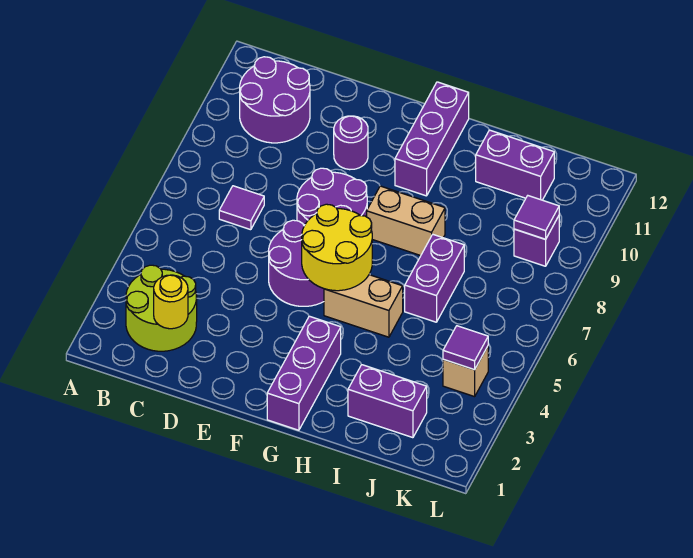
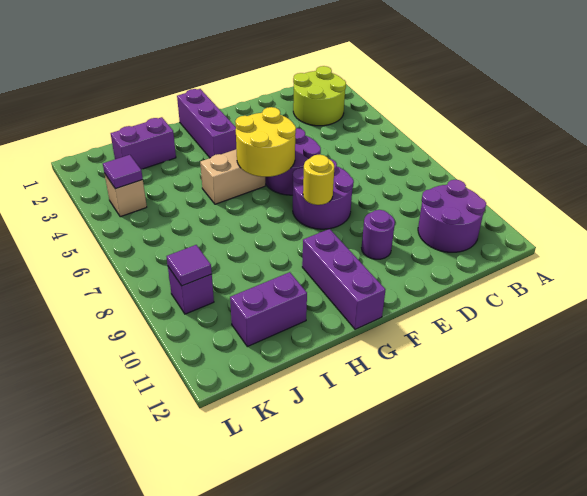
yellow round brick C2 level 2 -> yellow round brick F8 level 2
purple tile C7 level 1 -> none
tan brick G8:H8 level 1 -> none
purple brick I6:I7 level 1 -> none

